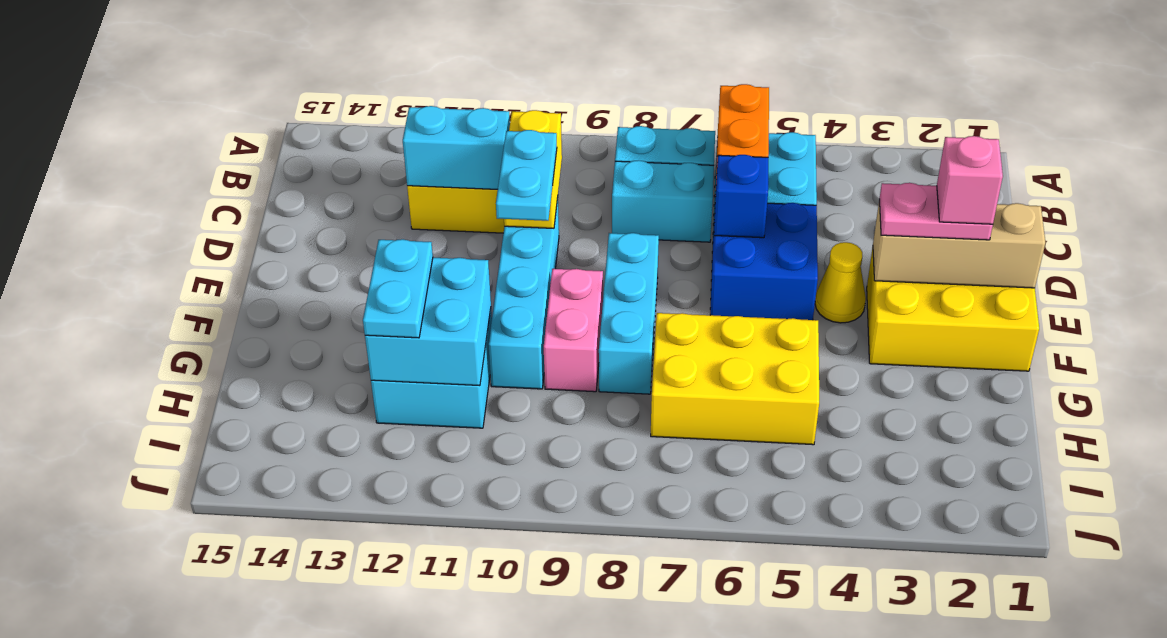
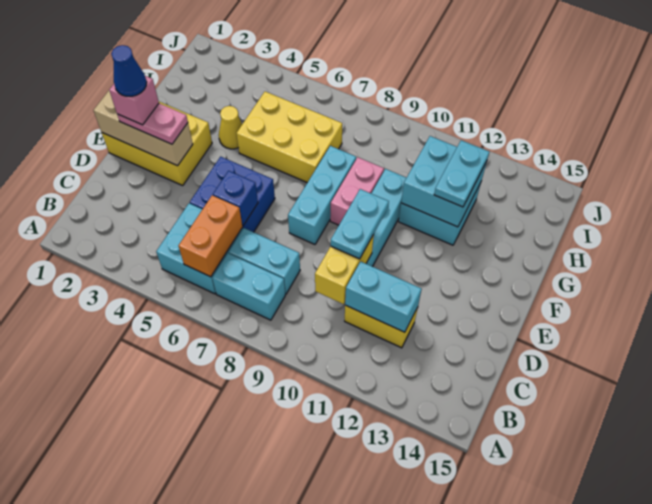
none -> blue cone E2 level 5
yellow cone E4 level 1 -> yellow cone G4 level 1

